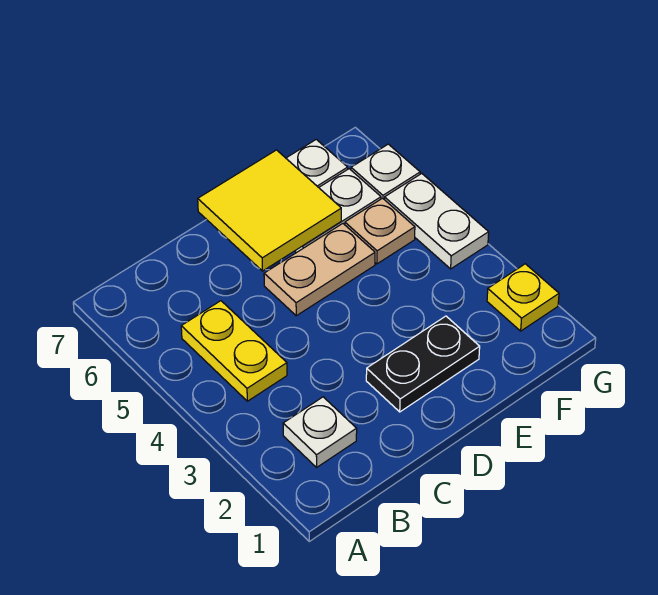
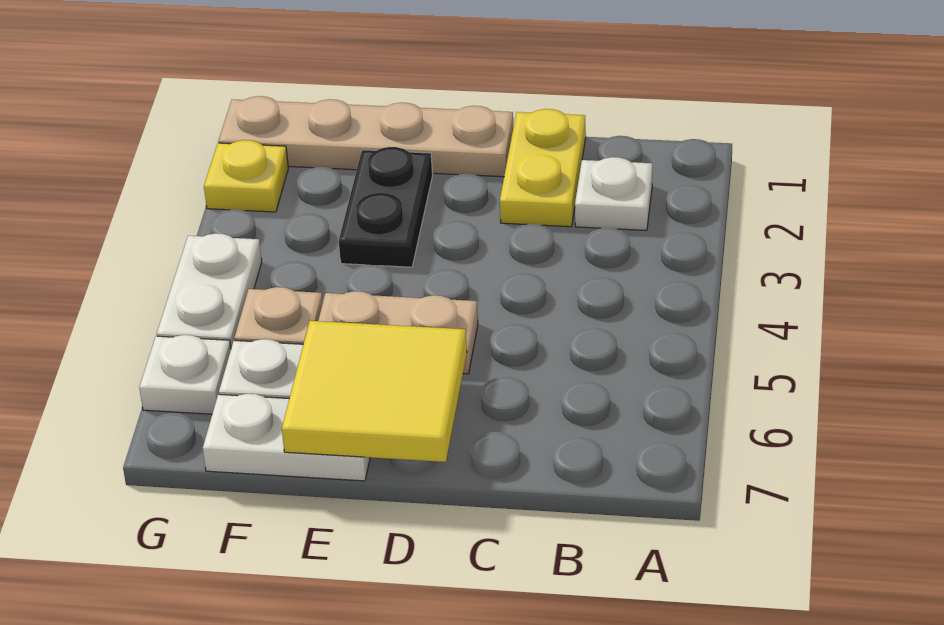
yellow plate B4:B5 level 1 -> yellow plate C1:C2 level 1
none -> tan plate D1:G1 level 1
black plate D2:E2 level 1 -> black plate E2:E3 level 1

